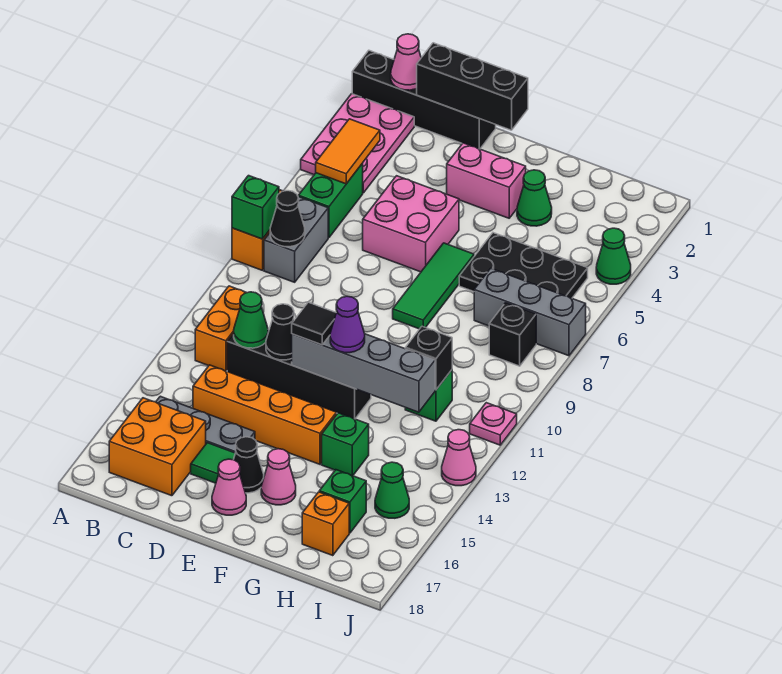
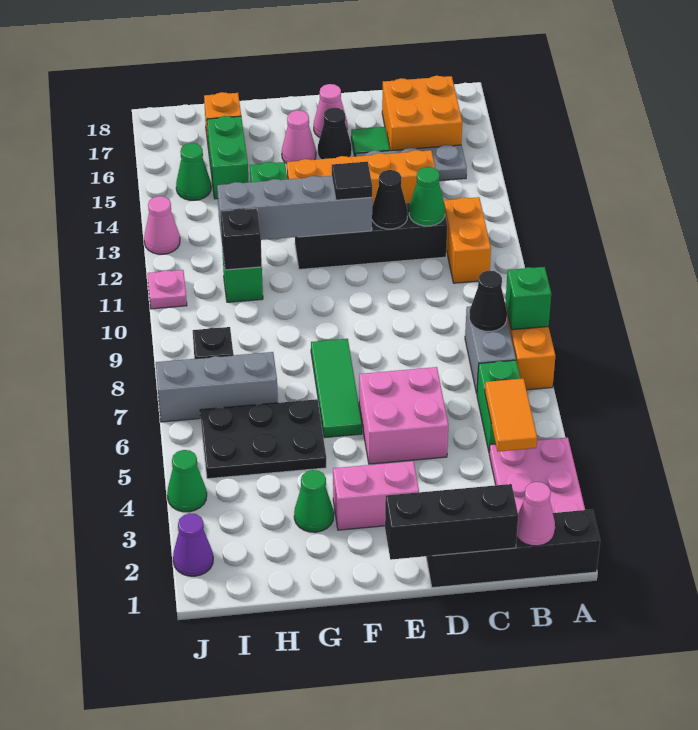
purple cone F12 level 3 -> purple cone J2 level 1
green brick H16 level 1 -> green brick H15:H16 level 1

